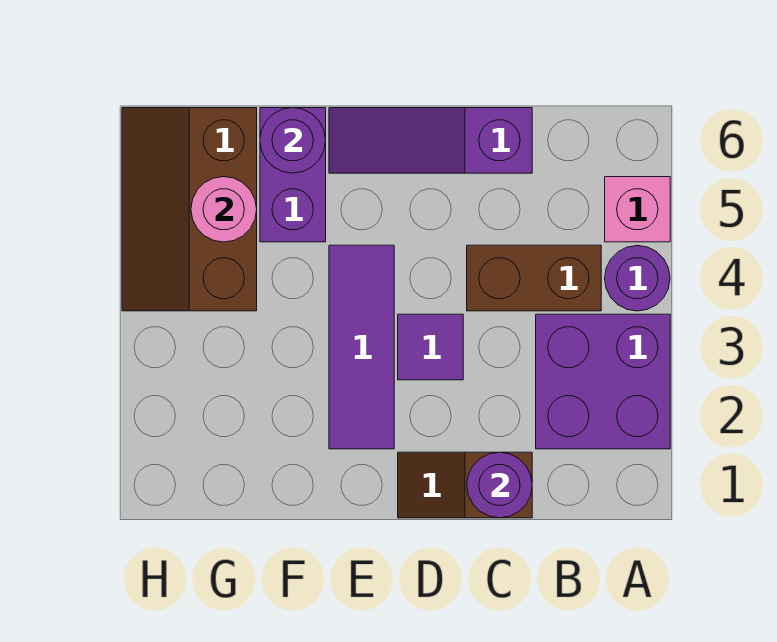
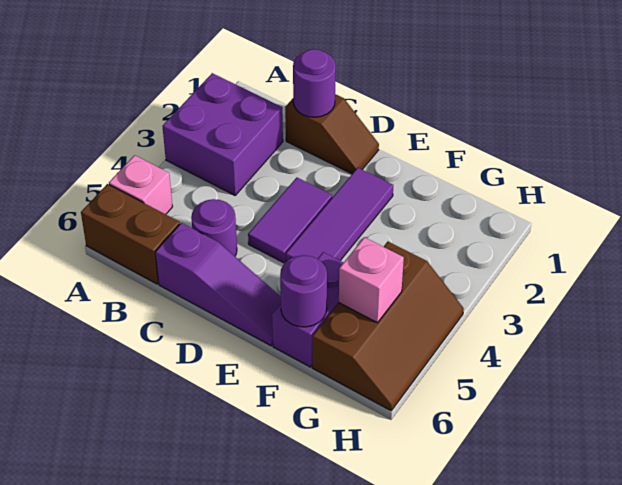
purple round brick A4 level 1 -> purple round brick C5 level 1
brown brick B4:C4 level 1 -> brown brick A6:B6 level 1
purple tile D3 level 1 -> purple tile D3:D4 level 1
pink round brick G5 level 2 -> pink brick G5 level 2

